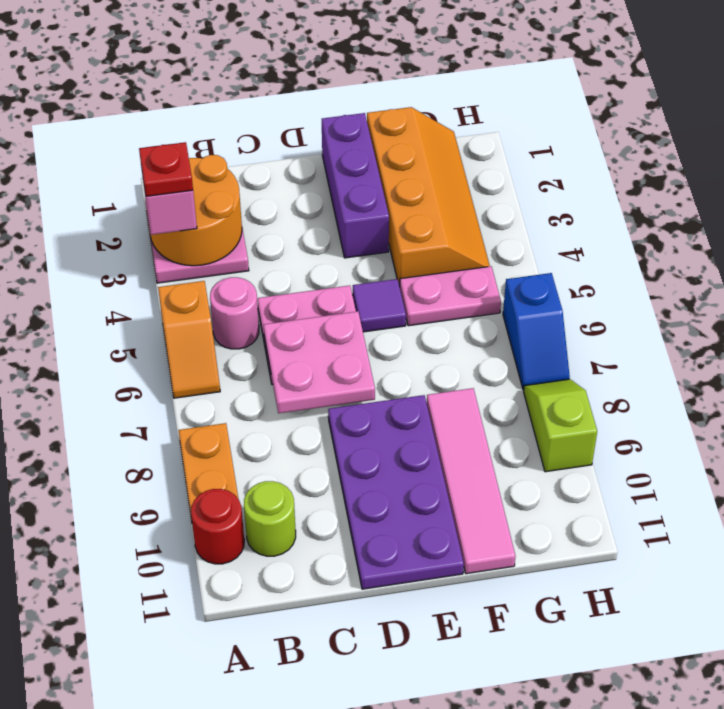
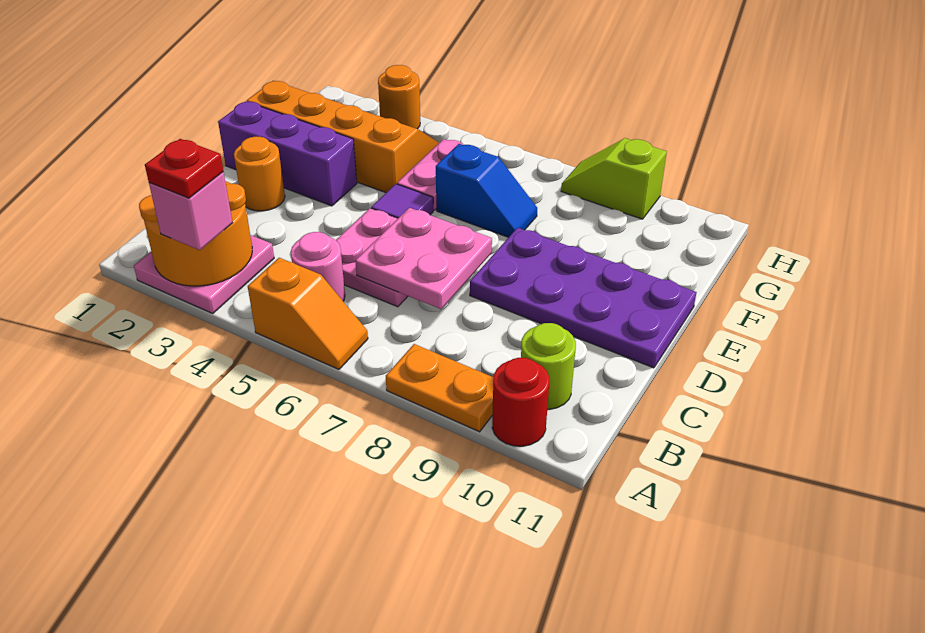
none -> orange round brick D2 level 1
pink tile F8:F11 level 1 -> none
none -> orange round brick H3 level 1
blue slope H6:H7 level 1 top 6 -> blue slope F6:F7 level 1 top 6

